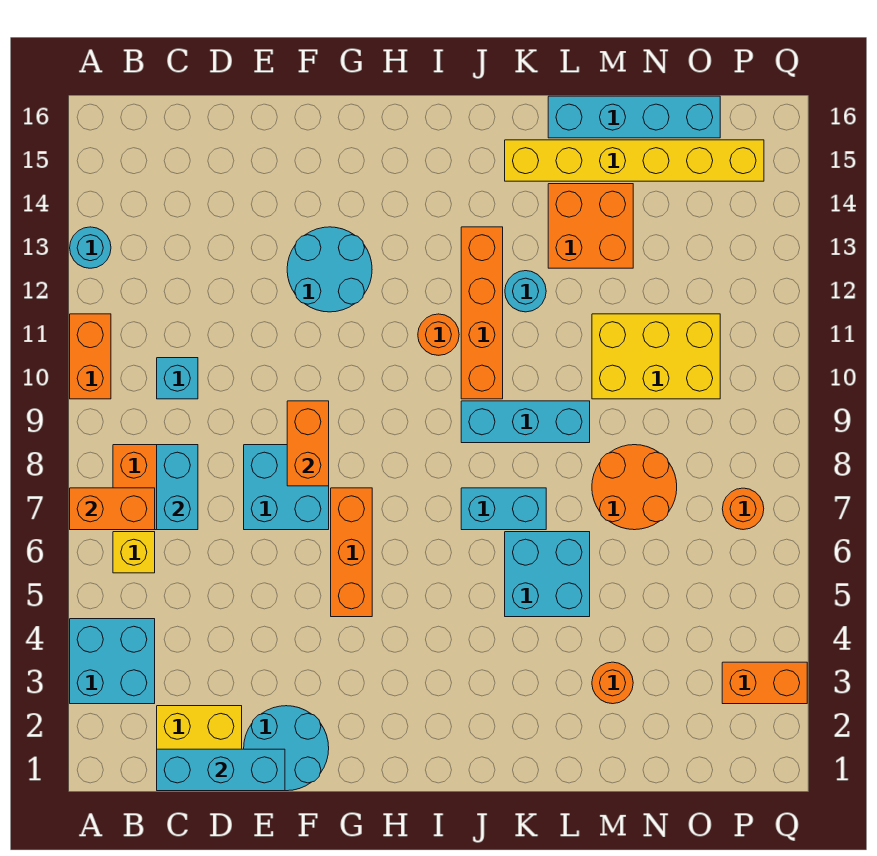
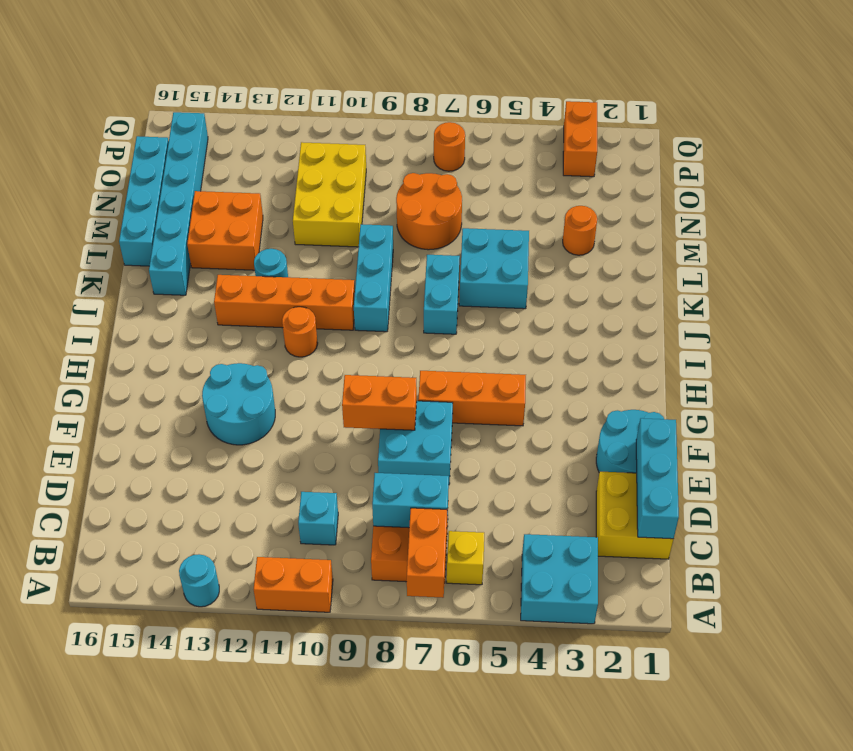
yellow brick K15:P15 level 1 -> cyan brick K15:P15 level 1

